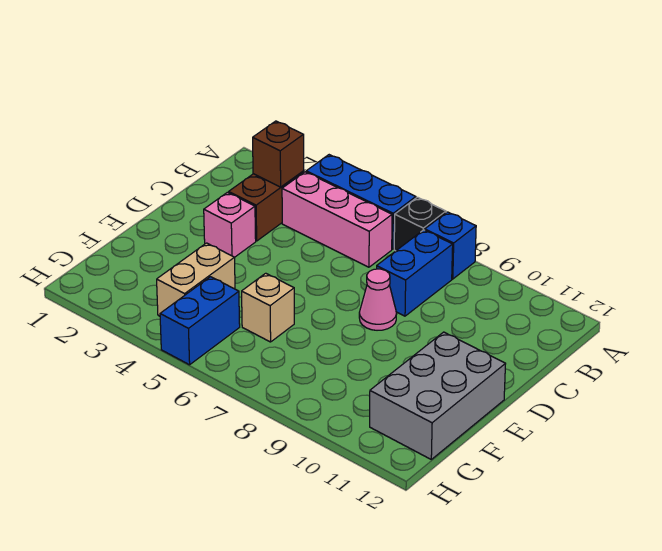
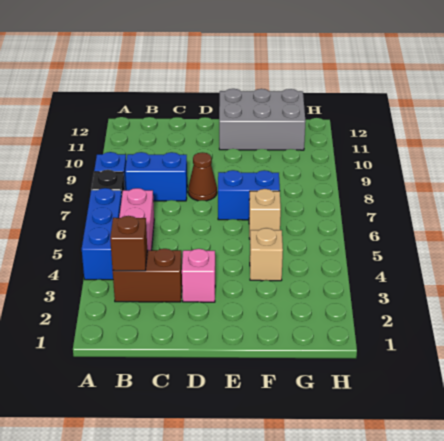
pink cone D8 level 1 -> brown cone D8 level 1
tan brick F4:G4 level 1 -> tan brick F4 level 1
blue brick G5:H5 level 1 -> blue brick E7:F7 level 1

